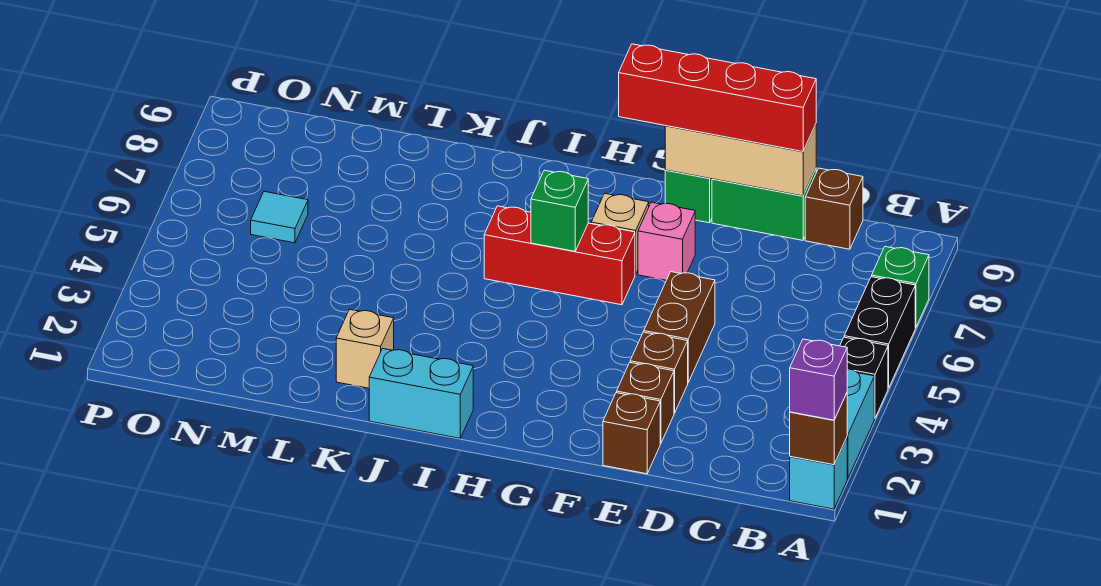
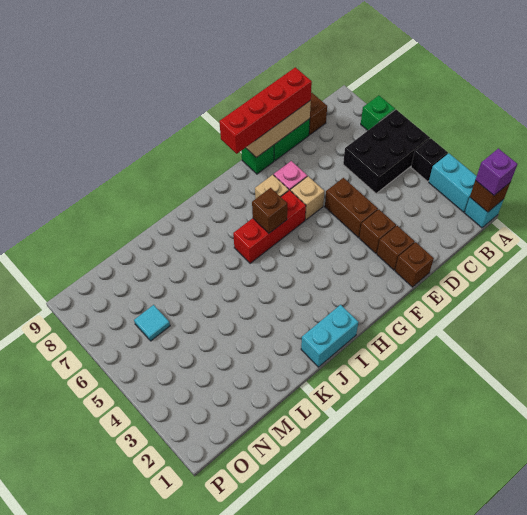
black brick A5:A6 level 1 -> black brick A5:C6 level 1
green brick H6 level 2 -> brown brick H6 level 2
tan brick K2 level 1 -> tan brick F6 level 1

